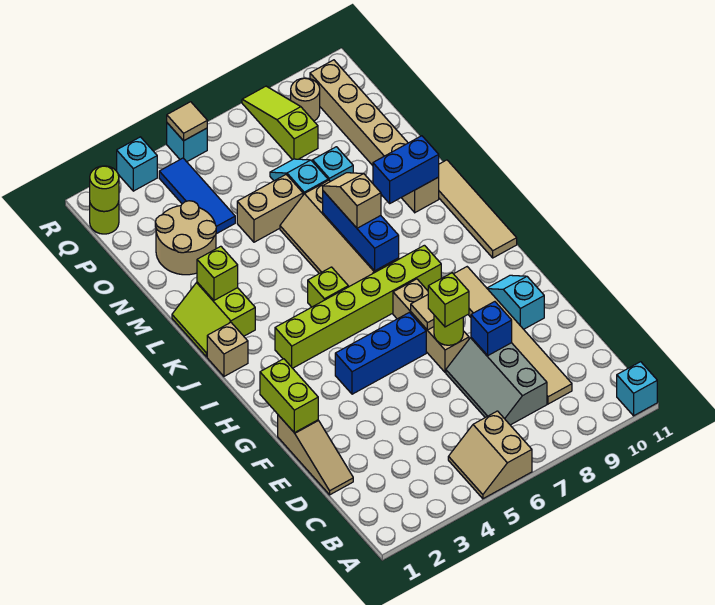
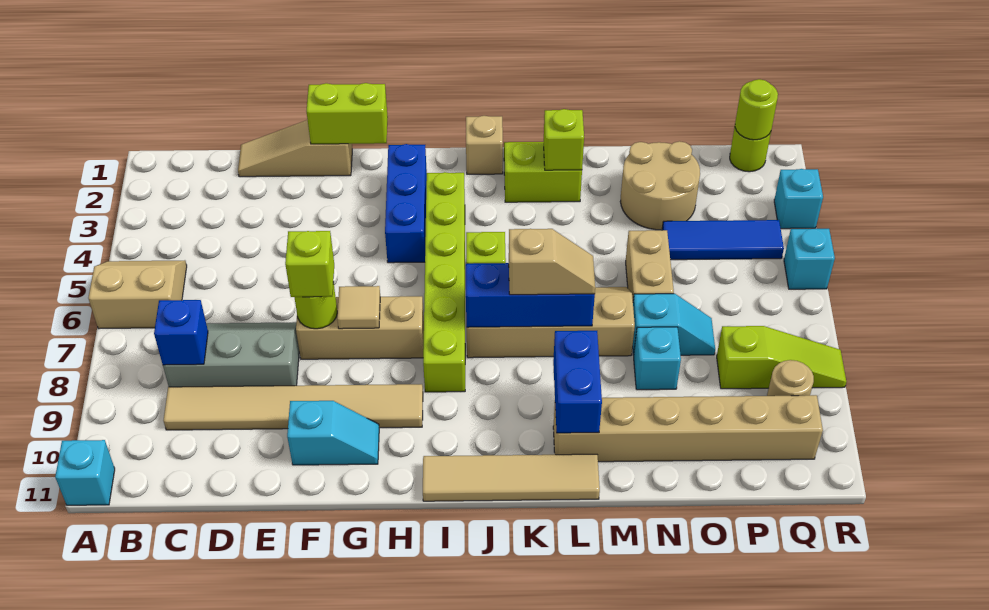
blue brick E8 level 2 -> blue brick C8 level 2
blue brick G4:G6 level 1 -> blue brick H2:H4 level 1
tan tile R5 level 2 -> none

